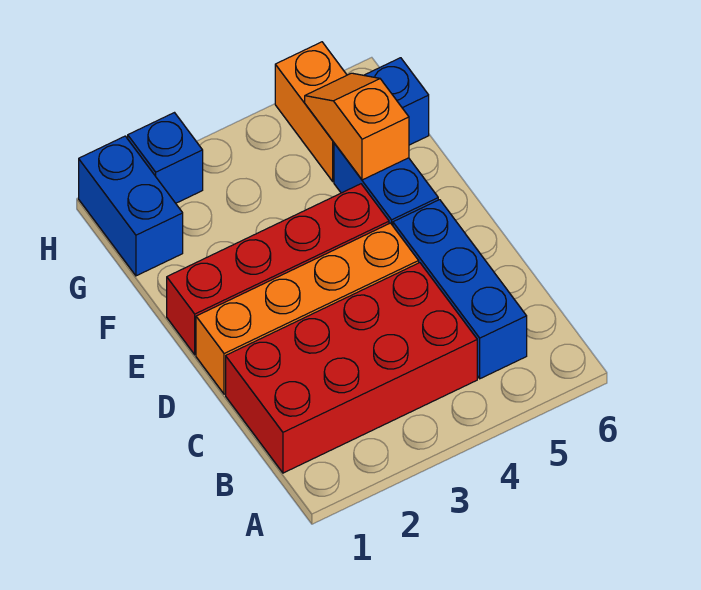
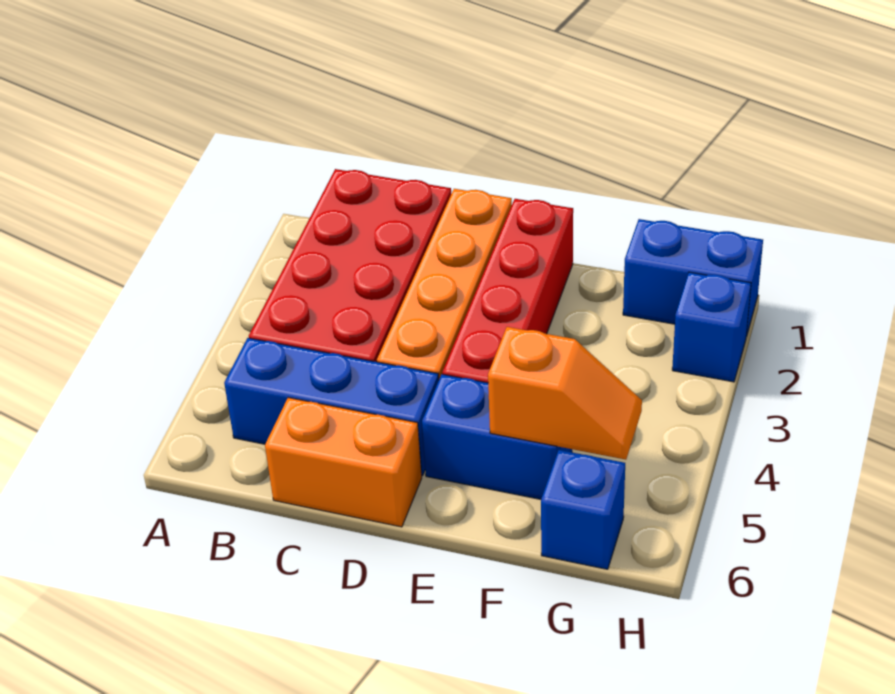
orange brick G5:H5 level 1 -> orange brick C6:D6 level 1

